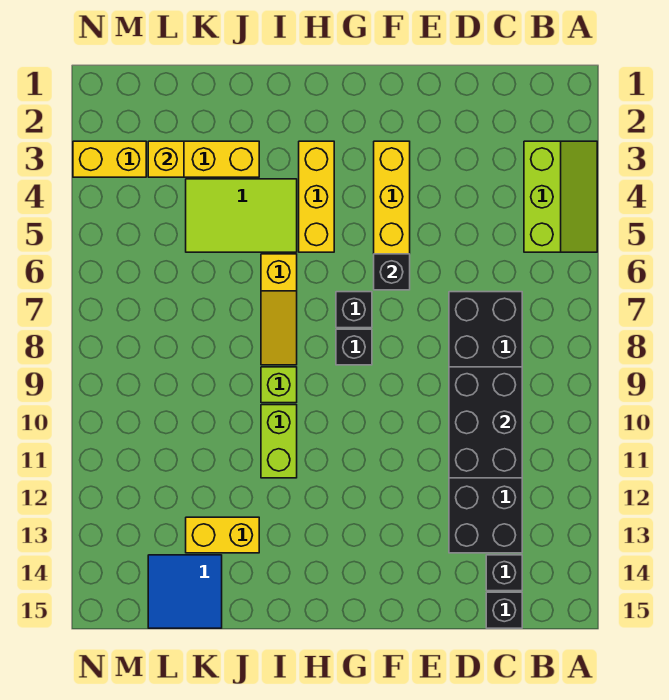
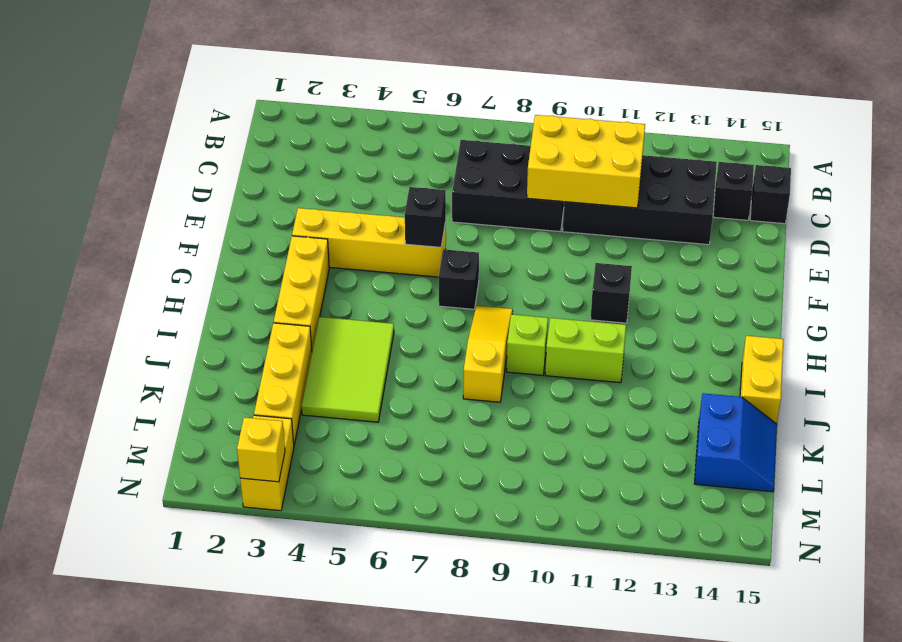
lime slope A3:B5 level 1 top B -> none
black brick C9:D11 level 2 -> yellow brick C9:D11 level 2
black brick G8 level 1 -> black brick G11 level 1
yellow brick H3:H5 level 1 -> yellow brick G3:I3 level 1
yellow slope I6:I8 level 1 top 6 -> yellow slope H8:J8 level 1 top J
yellow brick J13:K13 level 1 -> yellow brick I15:J15 level 1
blue tile K14:L15 level 1 -> blue slope K14:L15 level 1 top 14
yellow brick L3 level 2 -> yellow brick N3 level 2

